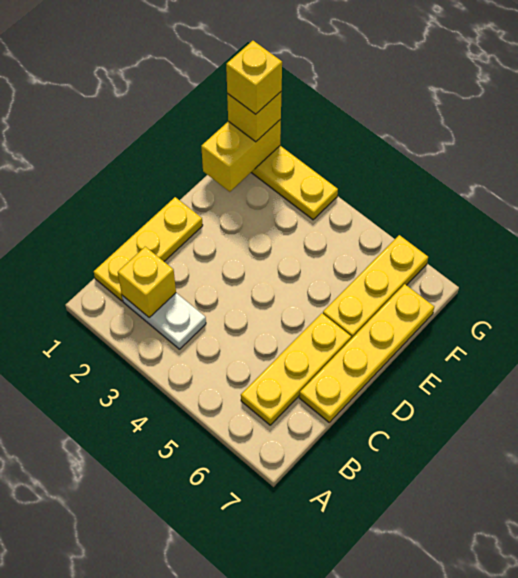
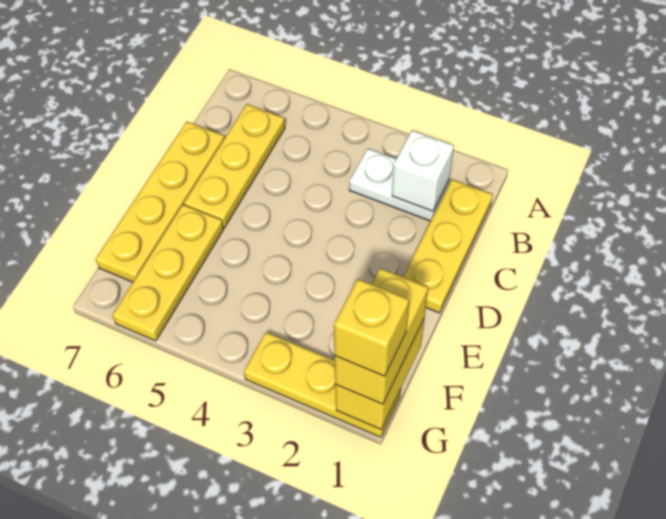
yellow brick B2 level 2 -> white brick B2 level 2
yellow brick G1 level 3 -> yellow brick F1:G1 level 3

